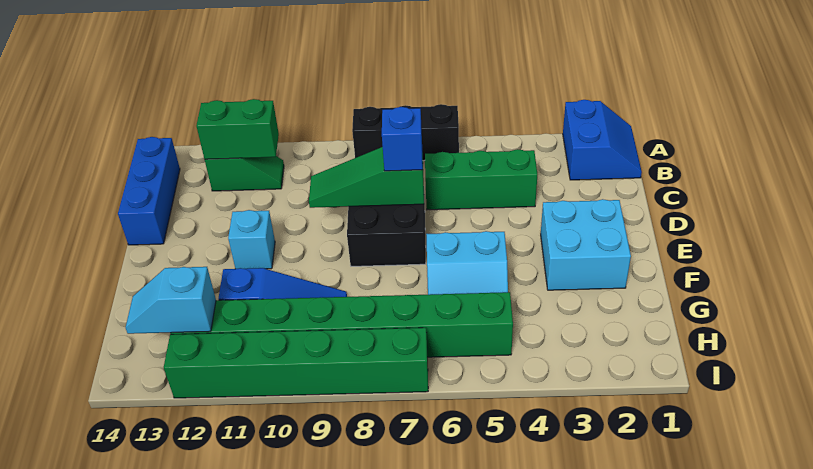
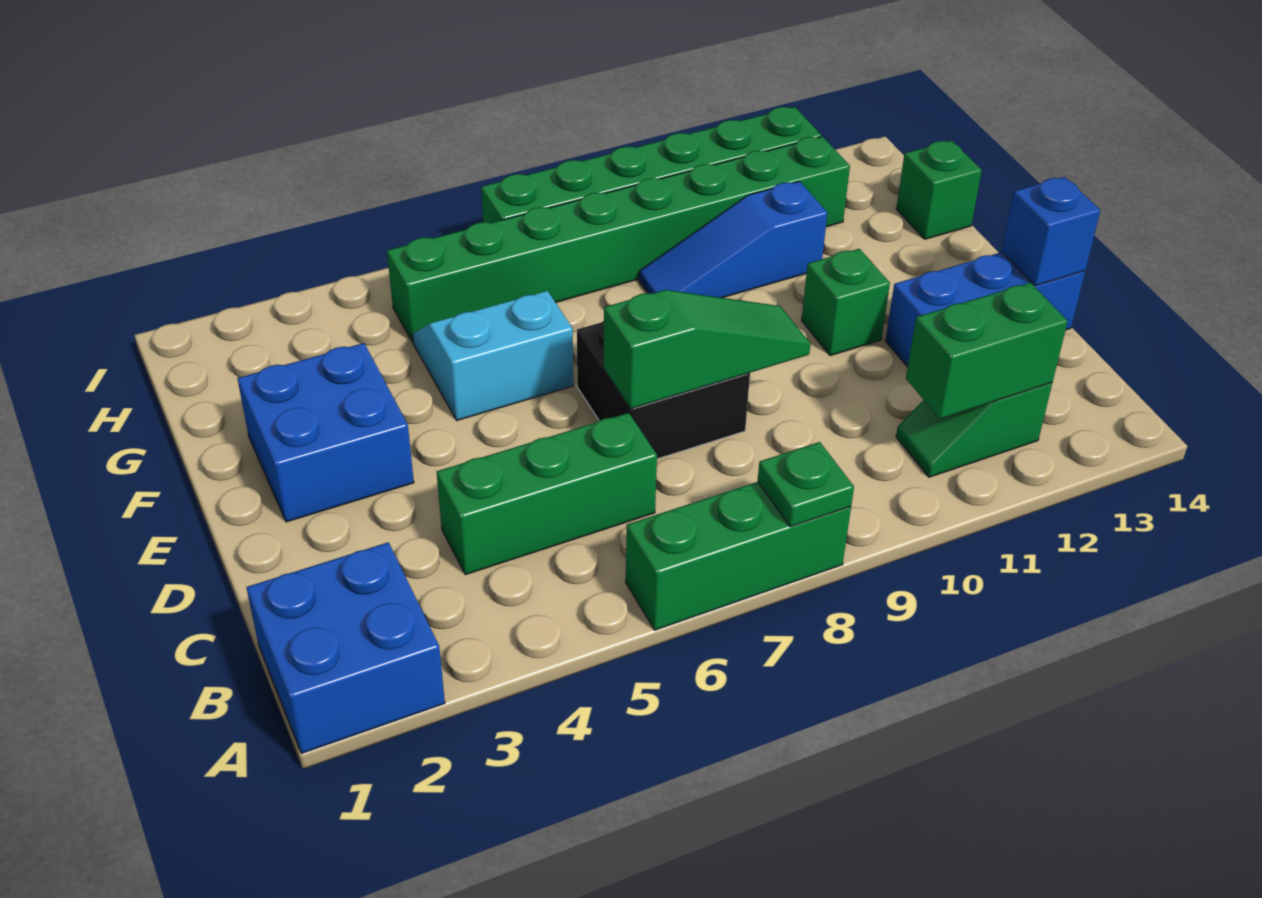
blue slope A1:B2 level 1 top 2 -> blue brick A1:B2 level 1
black brick A6:A8 level 1 -> green brick A6:A8 level 1
none -> green plate A8 level 2
blue brick B14:D14 level 1 -> blue brick D12:D14 level 1
blue brick D7 level 3 -> blue brick D14 level 2
cyan brick E2:F3 level 1 -> blue brick E2:F3 level 1
cyan brick E11 level 1 -> green brick E11 level 1
none -> green brick G14 level 1
cyan slope H12:H13 level 2 top 12 -> none

